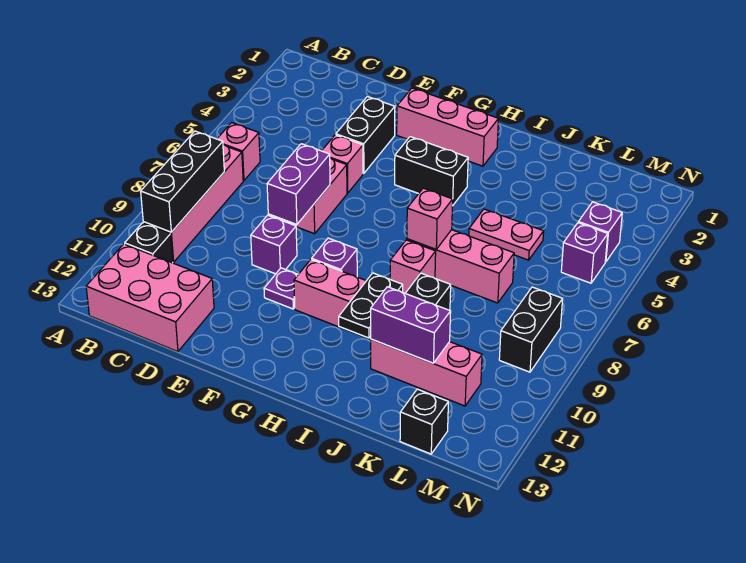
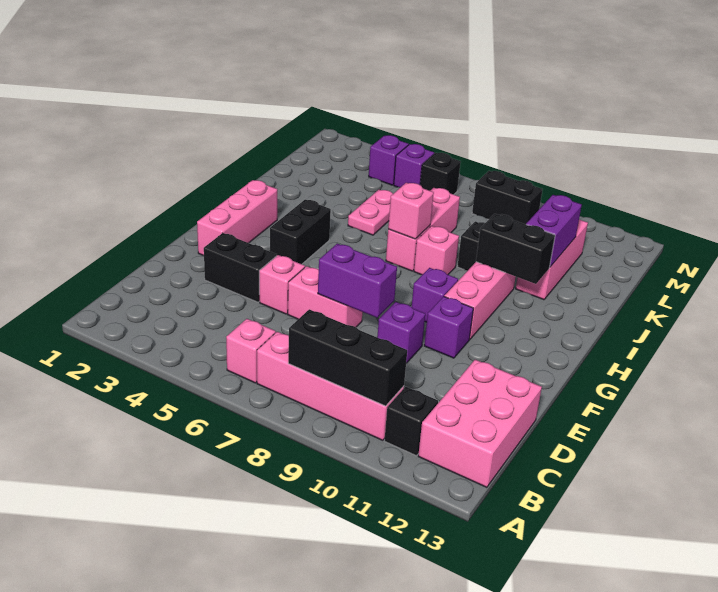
purple plate F10 level 1 -> purple brick F10 level 1
black plate I10:I11 level 2 -> black brick I10:I11 level 2
black brick L13 level 1 -> black brick M6 level 1

